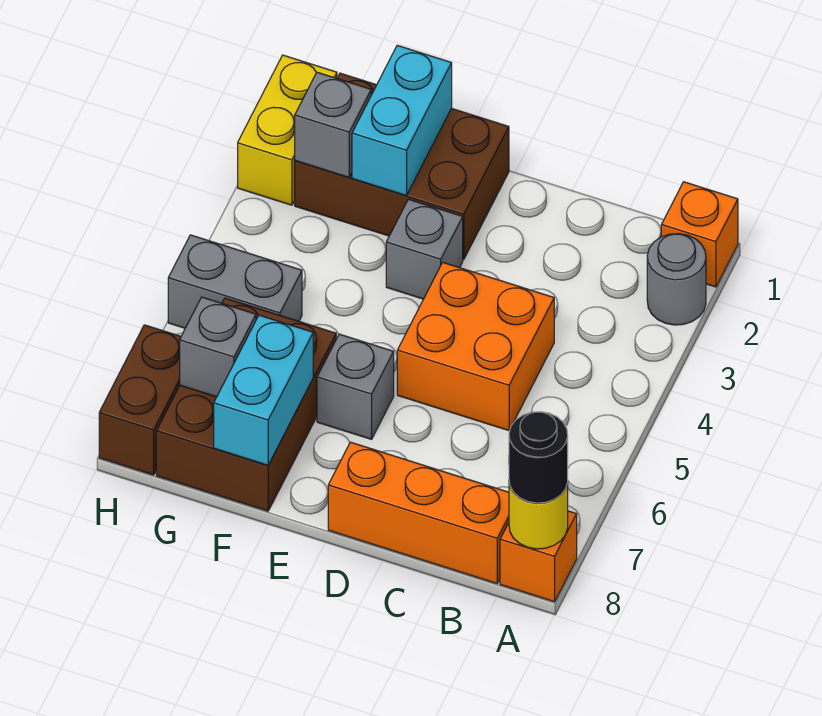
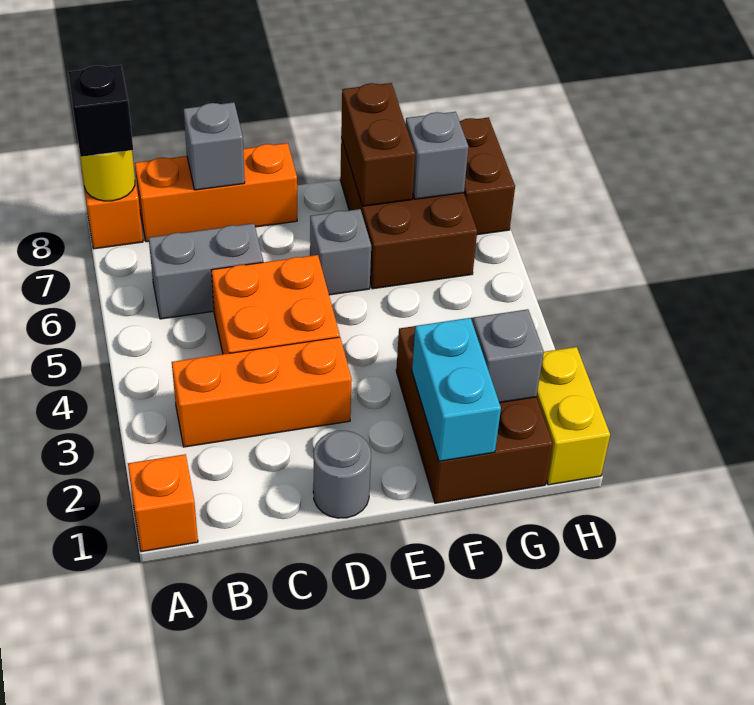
grey round brick A2 level 1 -> grey round brick D1 level 1
black round brick A8 level 3 -> black brick A8 level 3
none -> orange brick B3:D3 level 1
brown brick E1:G2 level 1 -> brown brick F1:G3 level 1
grey brick E3 level 1 -> grey brick C8 level 2
cyan brick F7:F8 level 2 -> brown brick F7:F8 level 2
grey brick G5:H5 level 1 -> grey brick B6:C6 level 1

